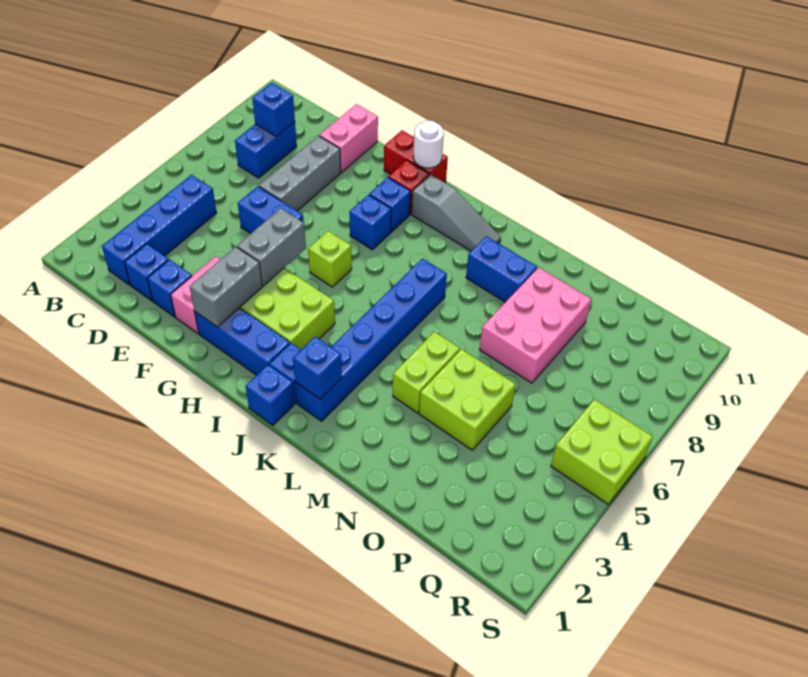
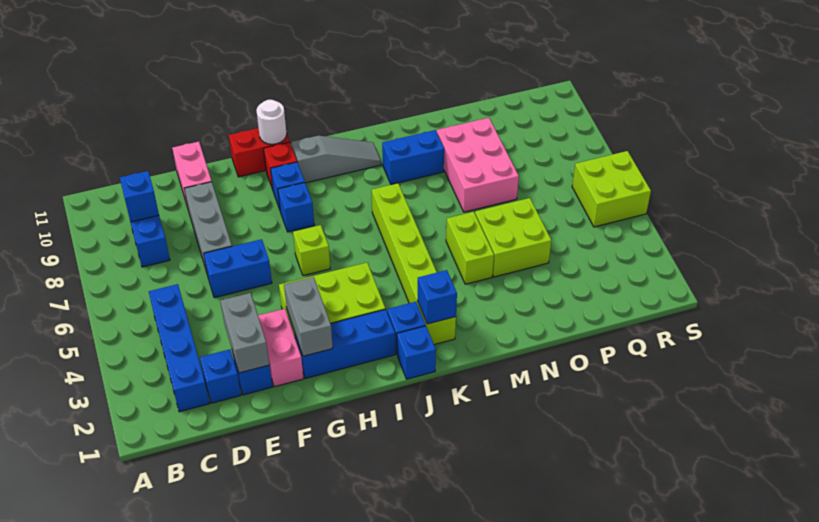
grey brick G4:G5 level 2 -> grey brick E2:E3 level 2
blue brick K2:K7 level 1 -> lime brick K2:K7 level 1

